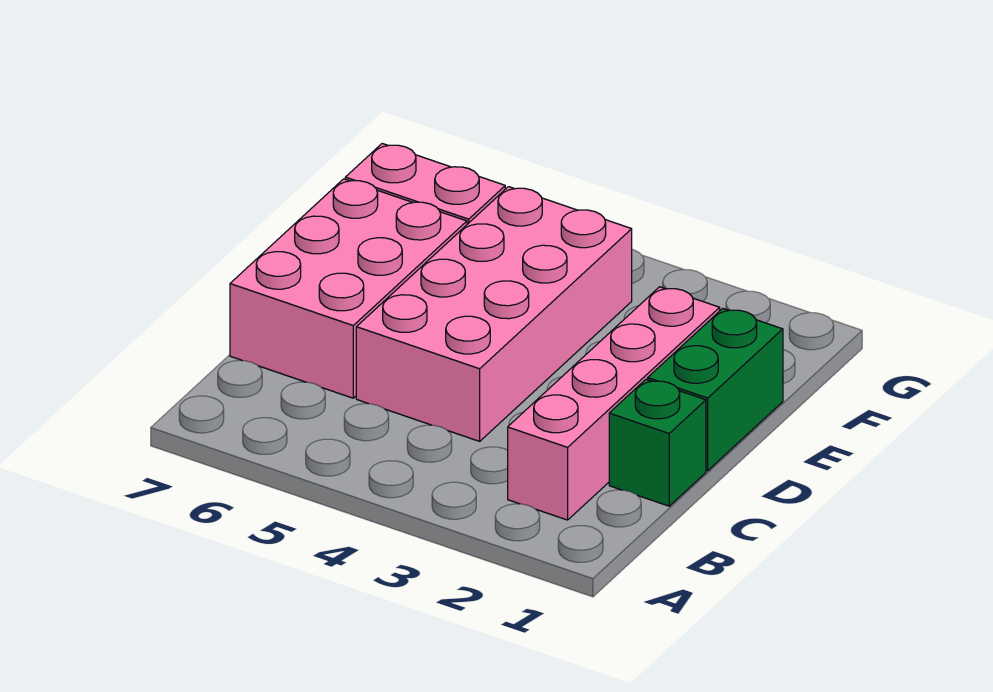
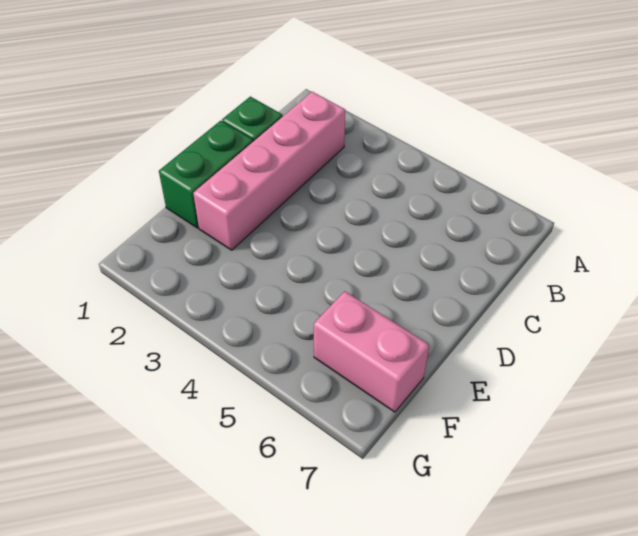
pink brick C4:F5 level 1 -> none
pink brick C6:E7 level 1 -> none

